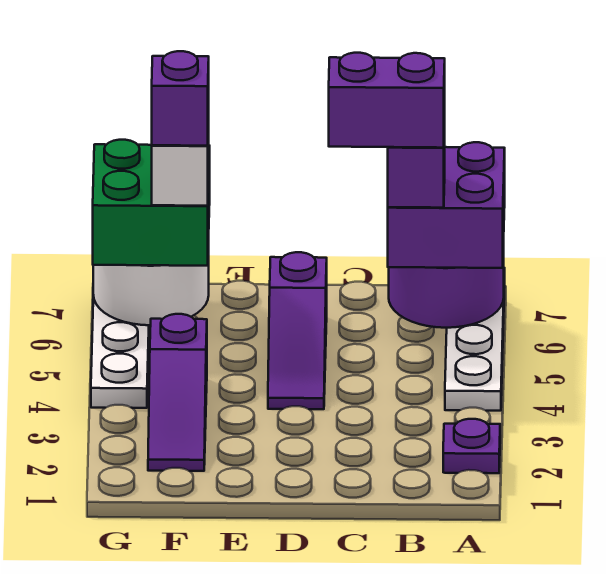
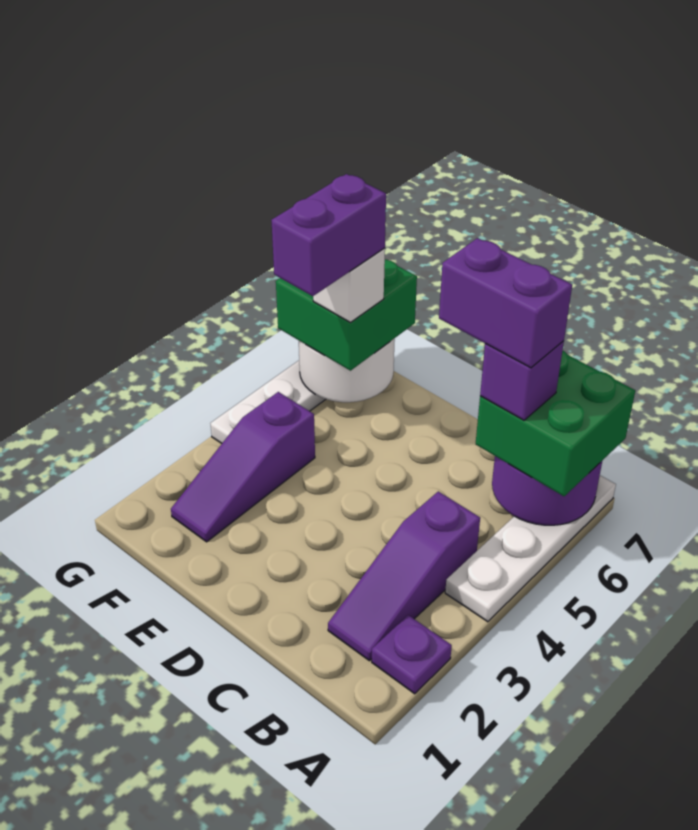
purple brick A6:B7 level 3 -> green brick A6:B7 level 3
purple slope D4:D6 level 1 top 6 -> purple slope B2:B4 level 1 top 4
purple brick F6 level 5 -> purple brick F5:F6 level 5

